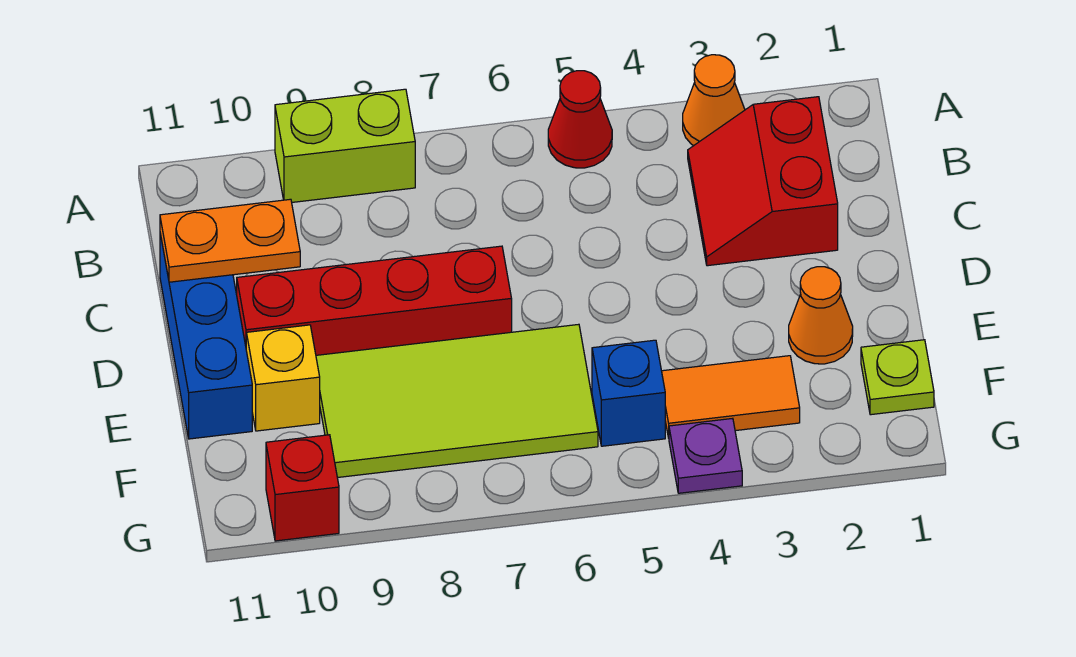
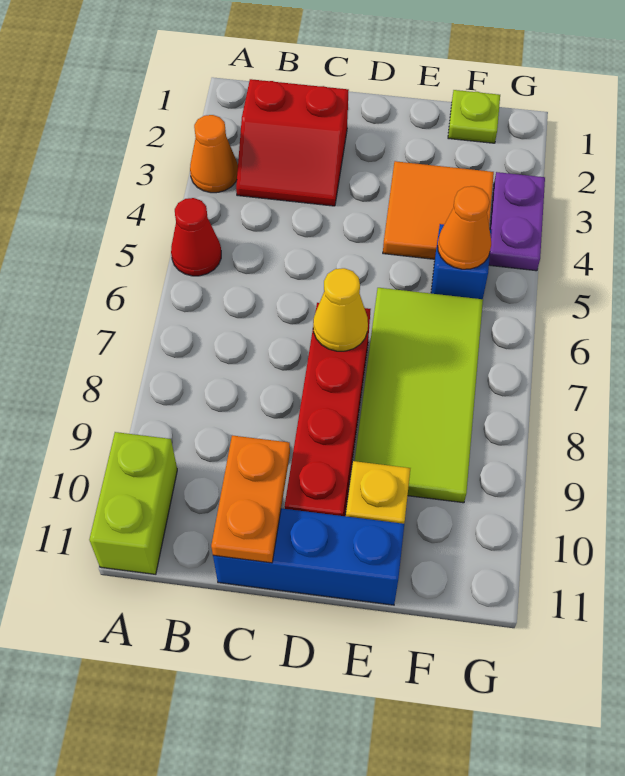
lime brick A8:A9 level 1 -> lime brick A10:A11 level 1
none -> yellow cone D7 level 2
orange cone E2 level 1 -> orange cone F5 level 2
orange tile F3:F4 level 1 -> orange tile E3:F4 level 1
purple plate G4 level 1 -> purple plate G3:G4 level 1
red brick G10 level 1 -> none

